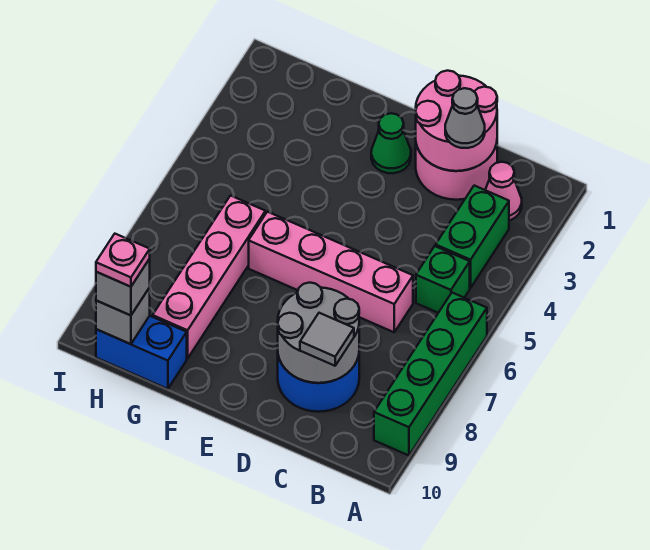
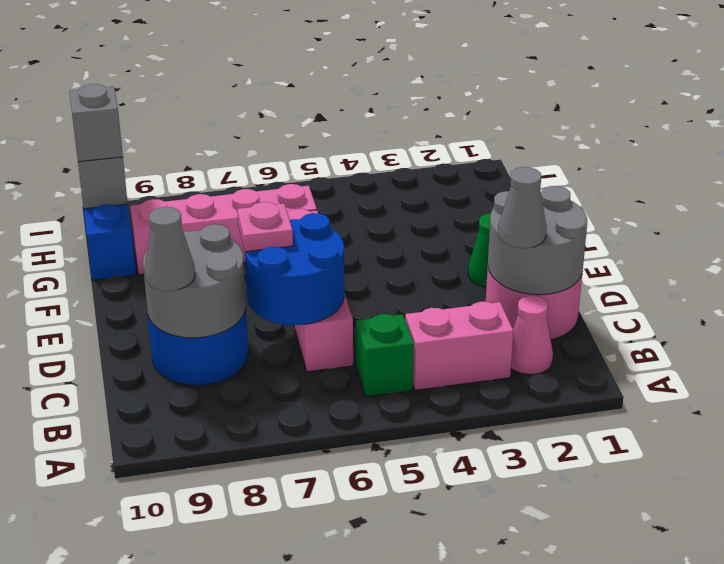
green brick A6:A9 level 1 -> none
green brick B3:B4 level 1 -> pink brick B3:B4 level 1
pink round brick C1:D2 level 2 -> grey round brick C1:D2 level 2
none -> blue round brick C6:D7 level 2
grey tile C9 level 3 -> grey cone C9 level 3
pink plate H10 level 4 -> pink plate D7 level 3

